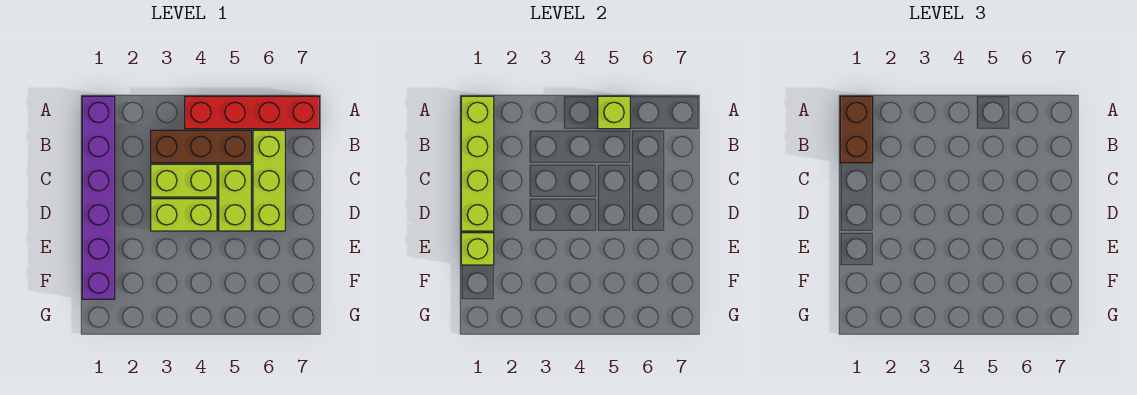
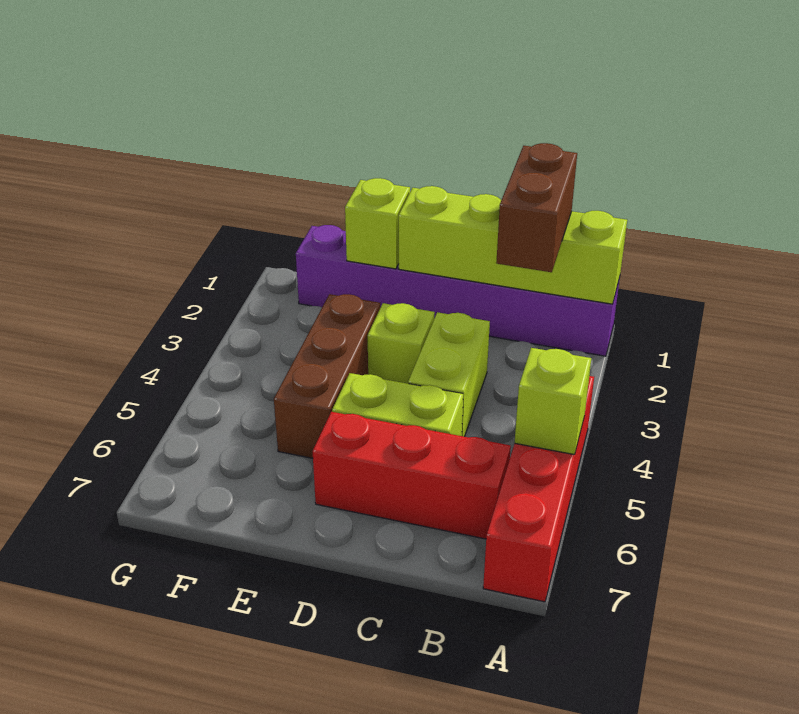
brown brick A1:B1 level 3 -> brown brick B1:B2 level 3
brown brick B3:B5 level 1 -> brown brick E3:E5 level 1
lime brick B6:D6 level 1 -> red brick B6:D6 level 1
lime brick D3:D4 level 1 -> lime brick D3 level 1

